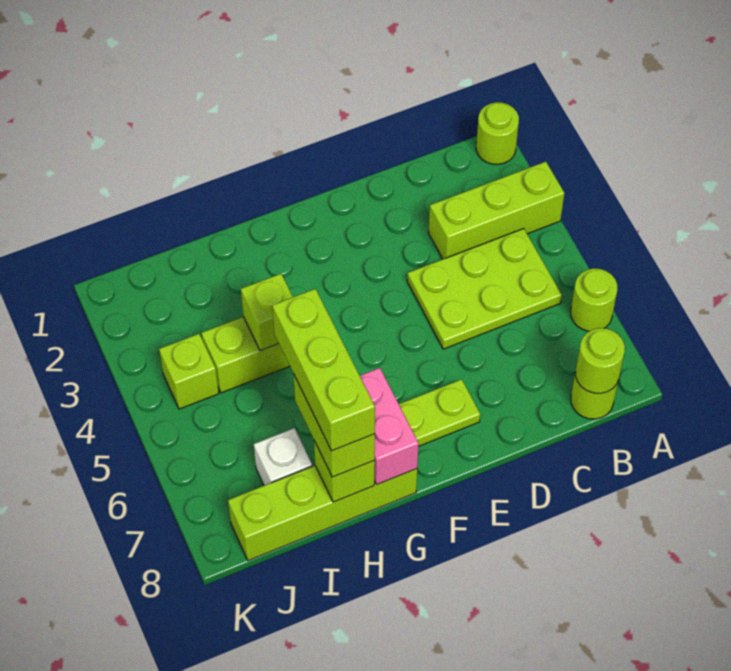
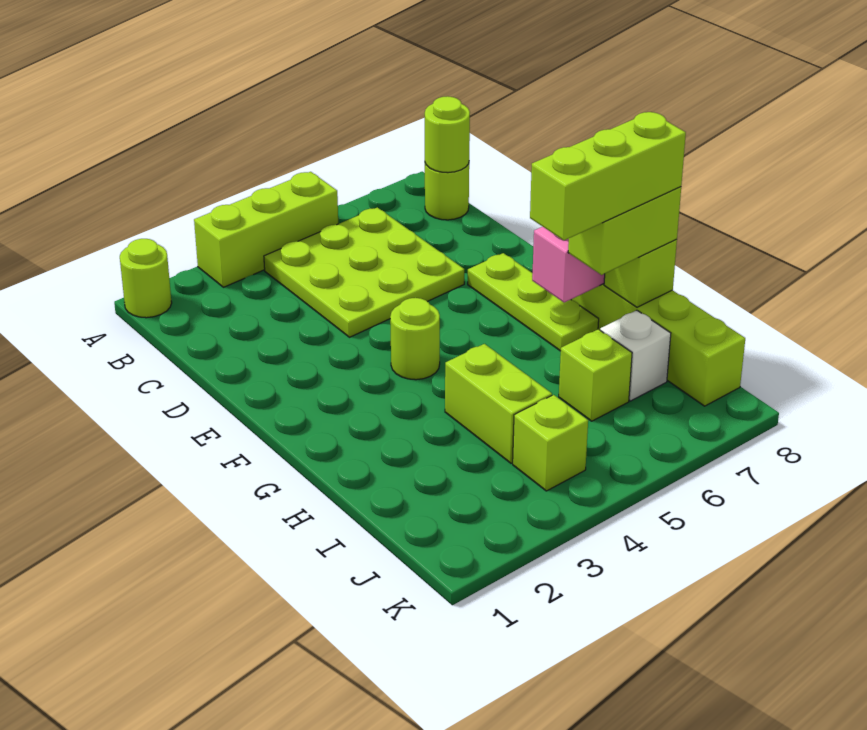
lime brick A3:C3 level 1 -> lime brick A3:A5 level 1
lime round brick A6 level 1 -> lime round brick F4 level 1
lime plate B4:D5 level 1 -> lime plate B4:D6 level 1
lime brick H4 level 2 -> lime brick I6 level 1

